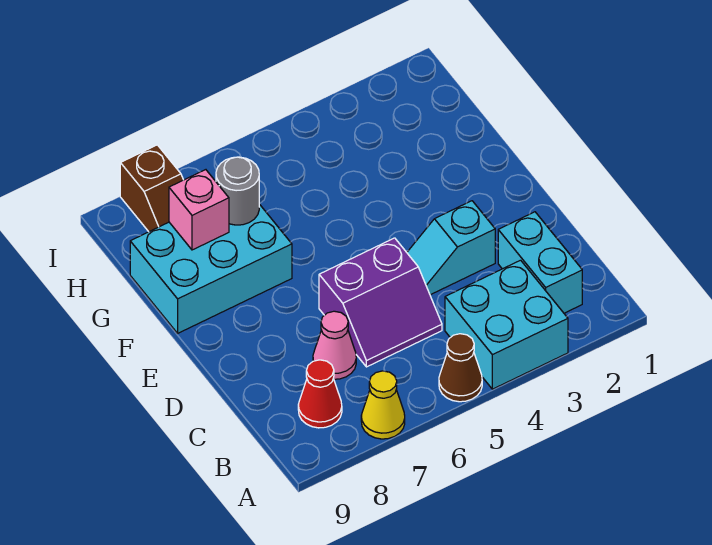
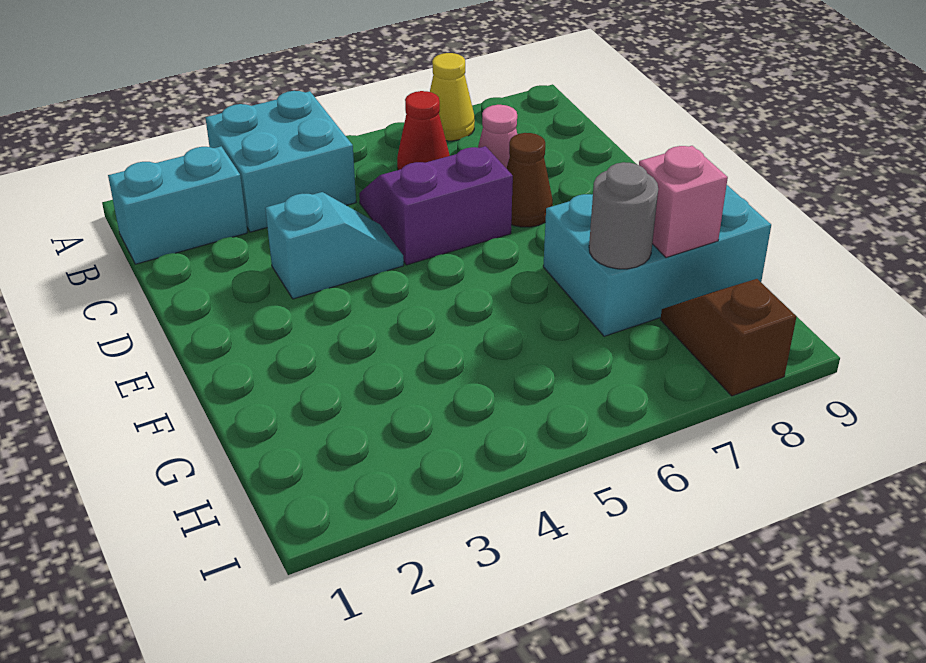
brown cone A5 level 1 -> brown cone D7 level 1
cyan brick B2:C2 level 1 -> cyan brick B1:B2 level 1
red cone B8 level 1 -> red cone B6 level 1

